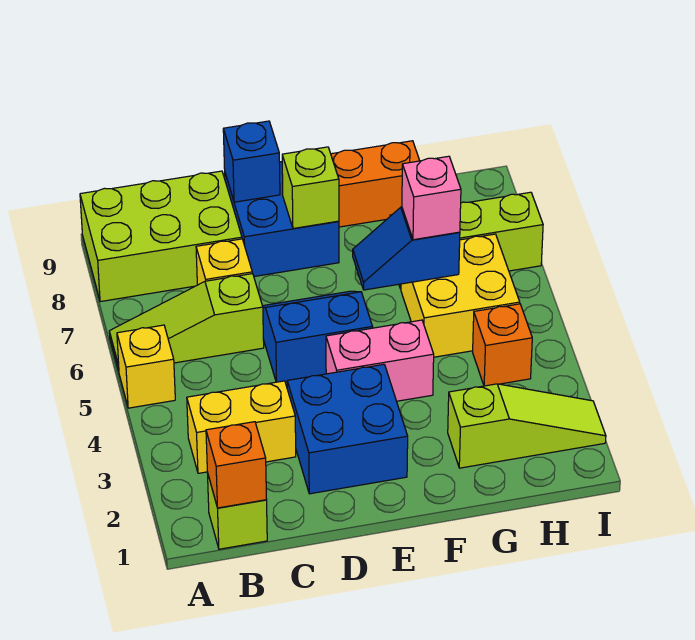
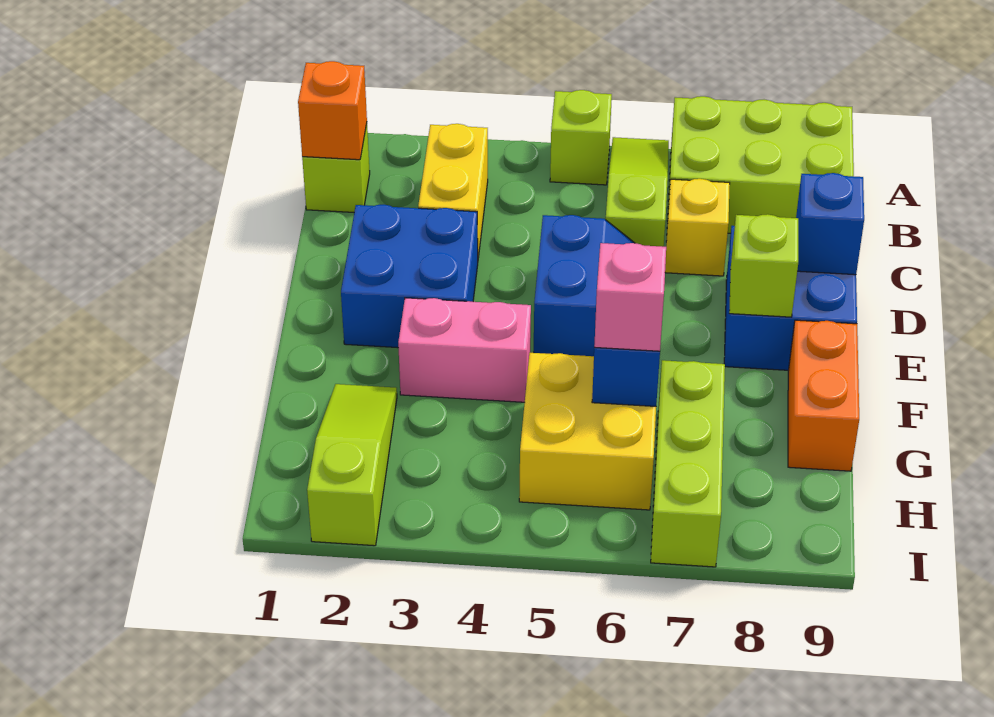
yellow brick A5 level 1 -> lime brick A5 level 1
lime brick A8:C9 level 1 -> lime brick A7:B9 level 1
pink brick E4:F4 level 1 -> pink brick F3:F4 level 1
lime slope G2:I2 level 1 top G -> lime slope G2:I2 level 1 top I
orange brick H4 level 1 -> none

